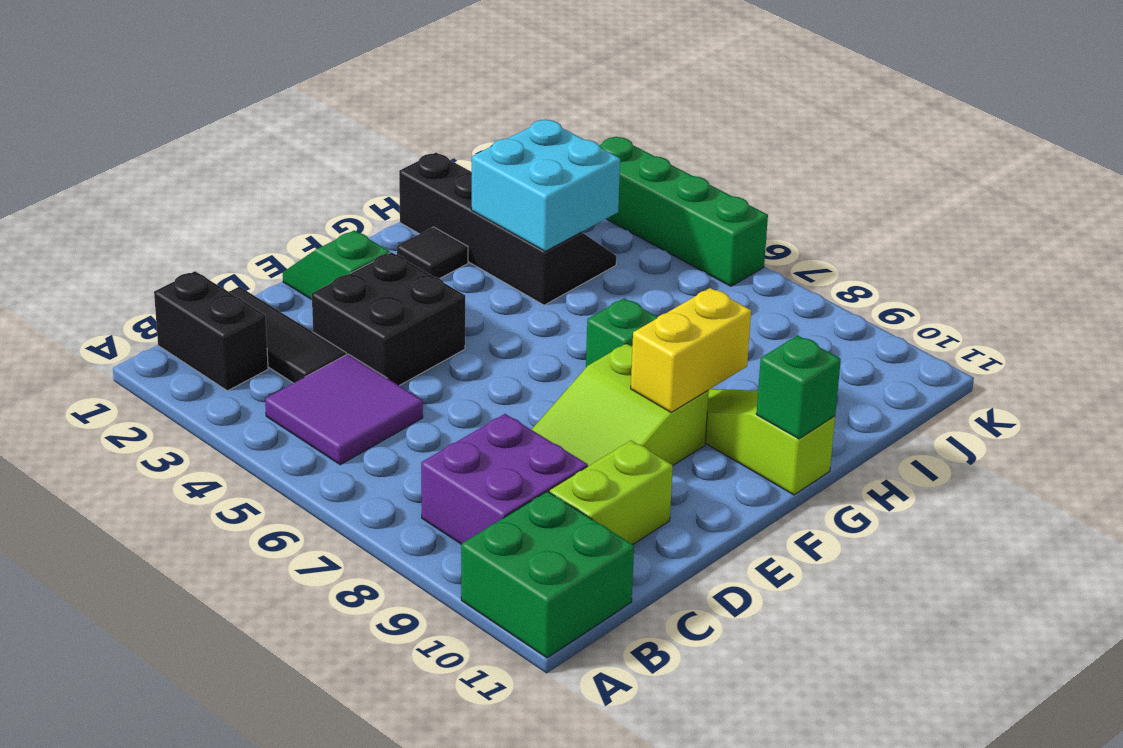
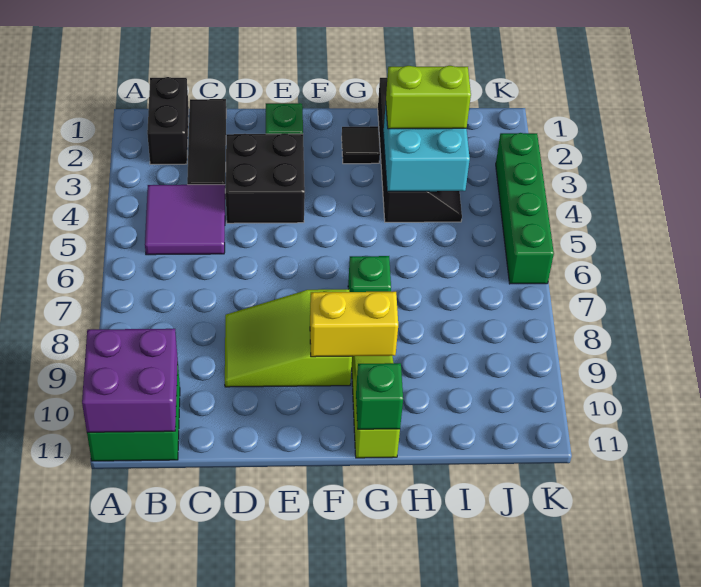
purple brick B8:C9 level 1 -> purple brick A10:B11 level 2
lime brick C10:D10 level 1 -> lime brick H3:I3 level 3

